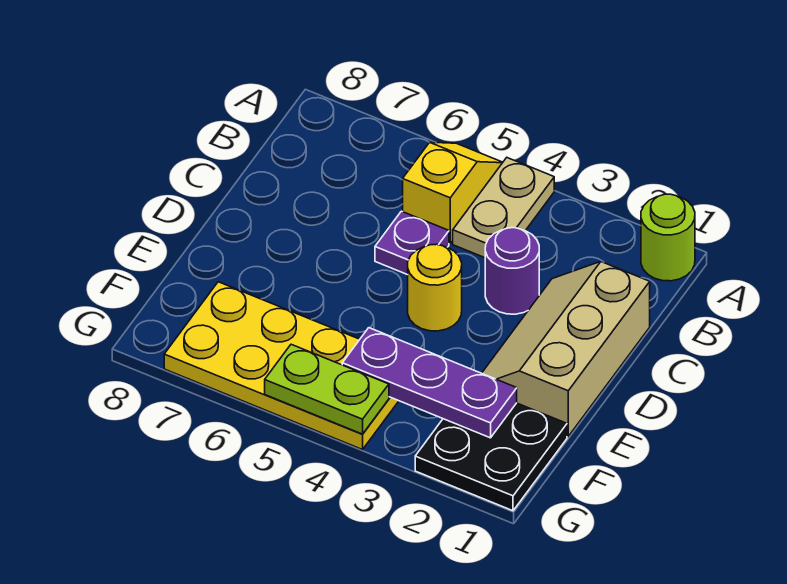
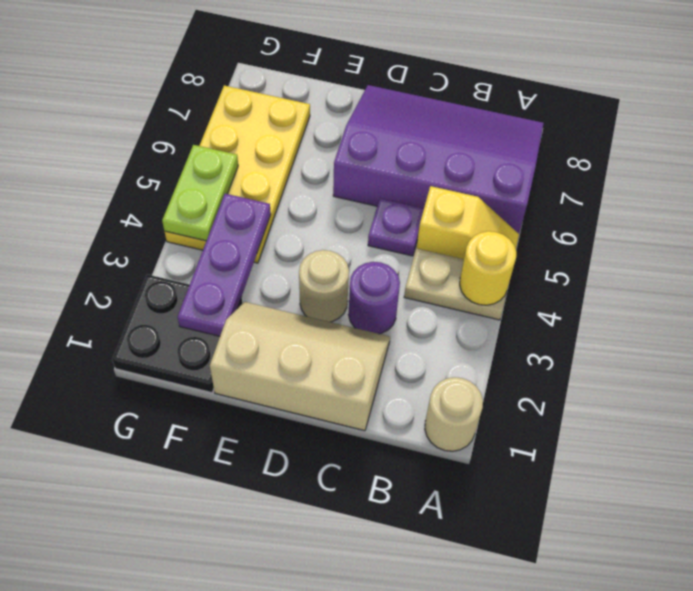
lime round brick A1 level 1 -> tan round brick A1 level 1
none -> purple slope A6:D8 level 1 top 6
none -> tan round brick D3 level 1
yellow round brick D4 level 1 -> yellow round brick A4 level 2

